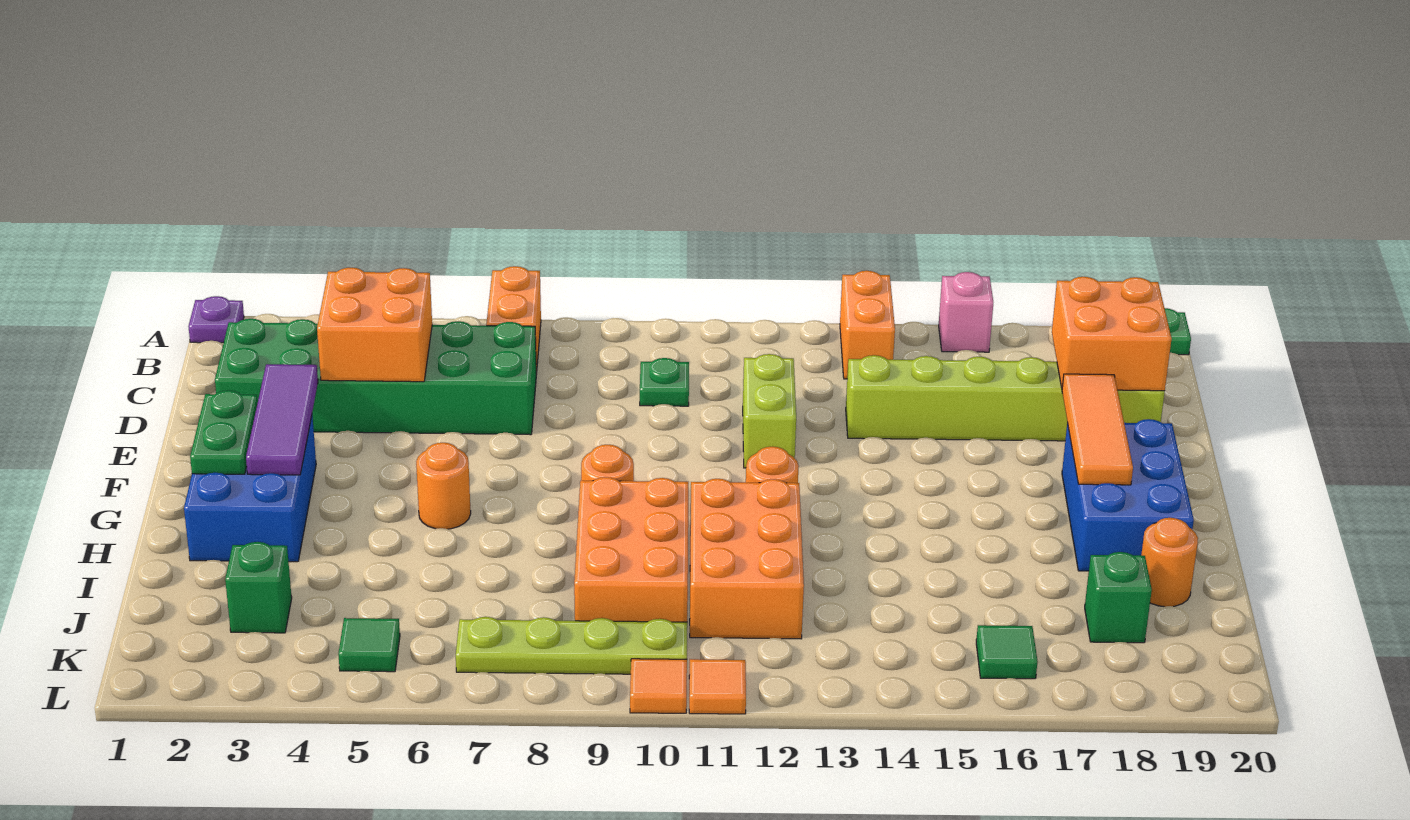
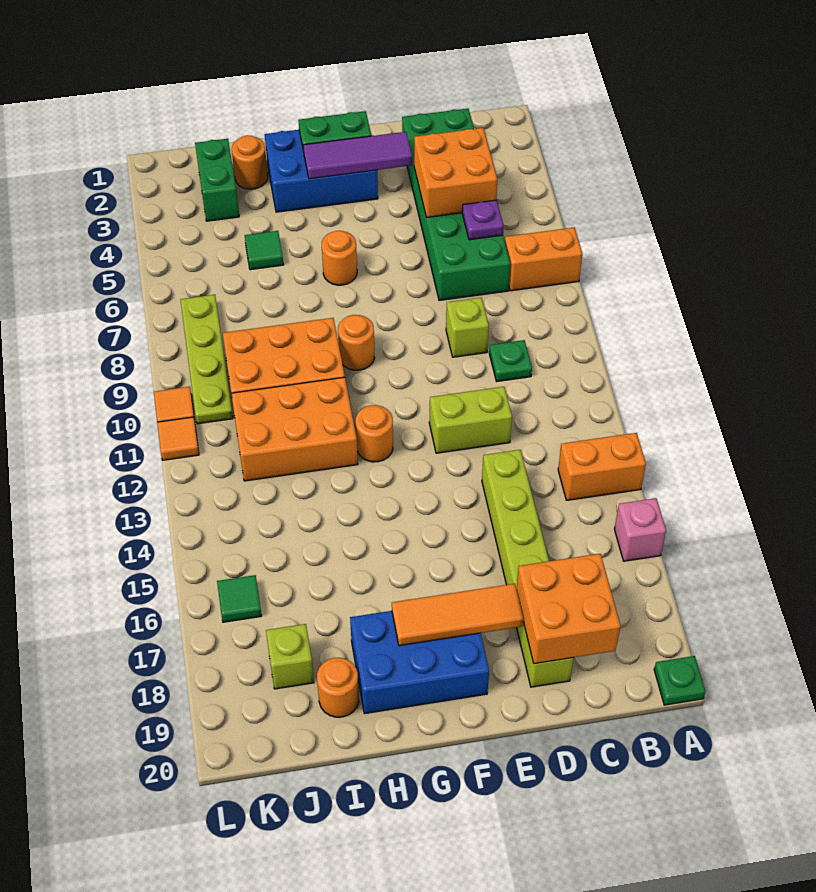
purple plate A1 level 1 -> purple plate C6 level 2
none -> lime brick D9 level 1
none -> orange round brick I2 level 1
green brick J3 level 1 -> green brick J2:J3 level 1
green brick J18 level 1 -> lime brick J18 level 1
green tile K5 level 1 -> green tile I5 level 1

